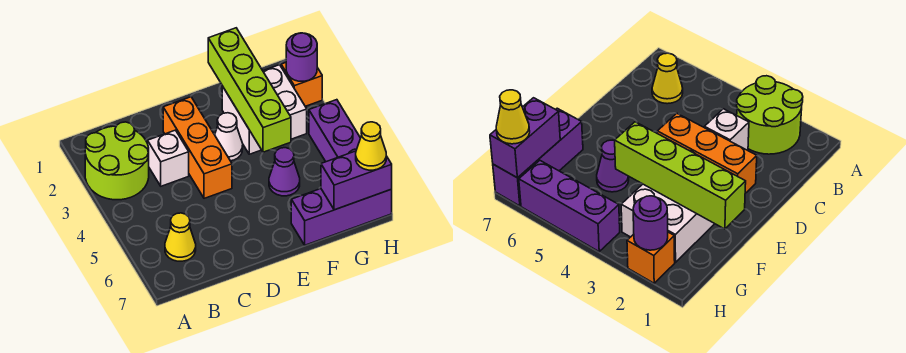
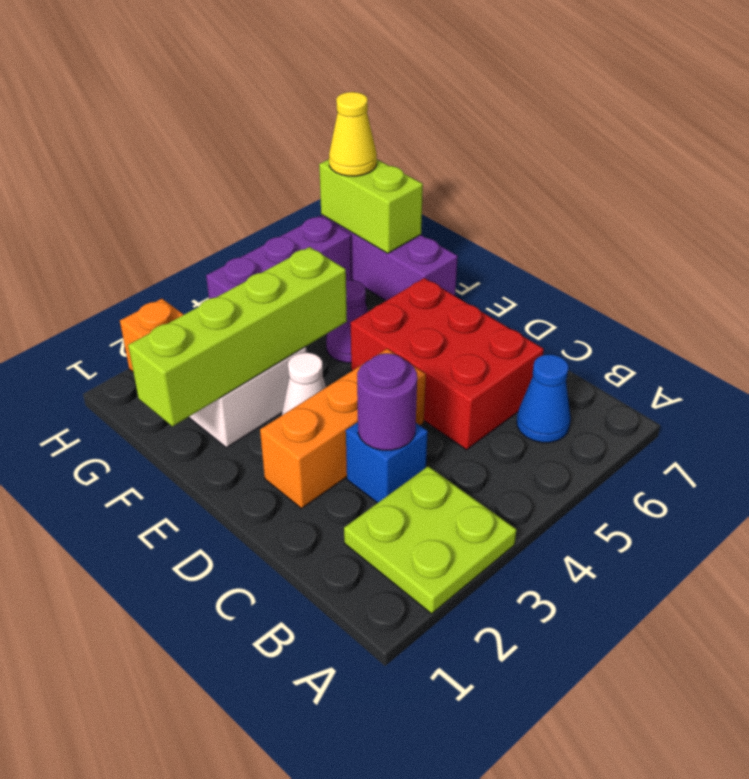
lime round brick A2:B3 level 1 -> lime plate A2:B3 level 1
yellow cone B6 level 1 -> blue cone B6 level 1
white brick C3 level 1 -> blue brick C3 level 1
none -> red brick C5:E6 level 1
purple brick G7:H7 level 2 -> lime brick G7:H7 level 2
purple round brick H2 level 2 -> purple round brick C3 level 2

